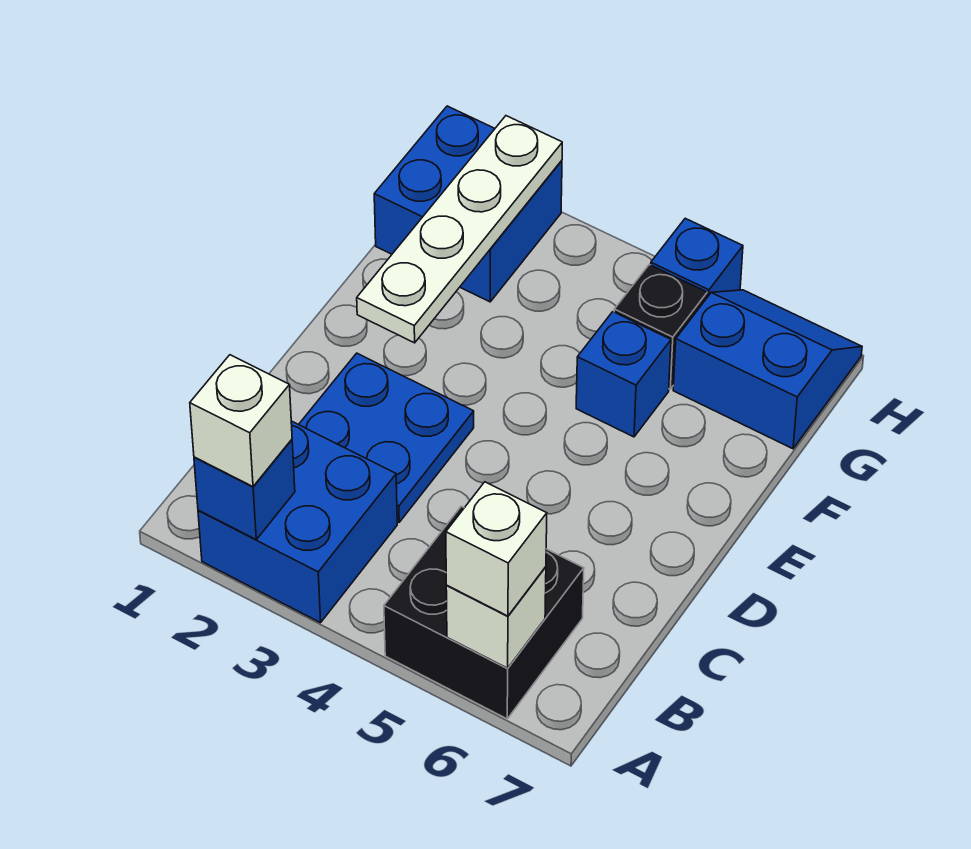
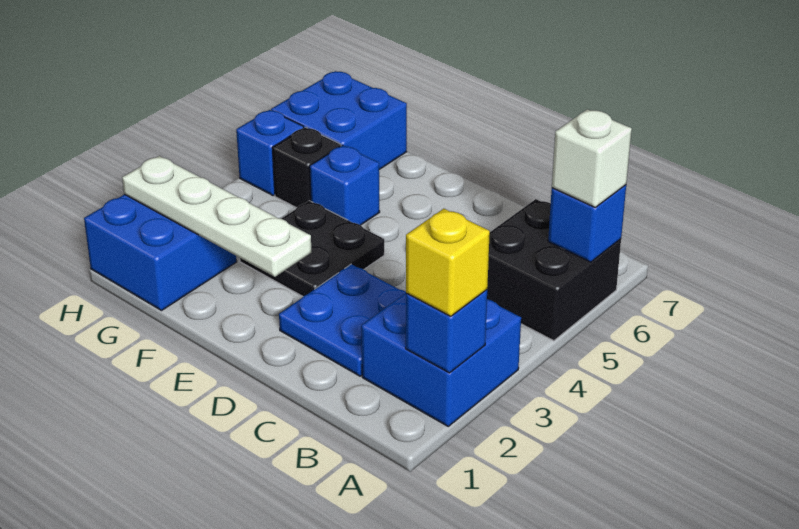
white brick A2 level 3 -> yellow brick A2 level 3
white brick A6 level 2 -> blue brick A6 level 2
none -> black plate E3:F4 level 1
blue slope G6:H7 level 1 top G -> blue brick G6:H7 level 1

